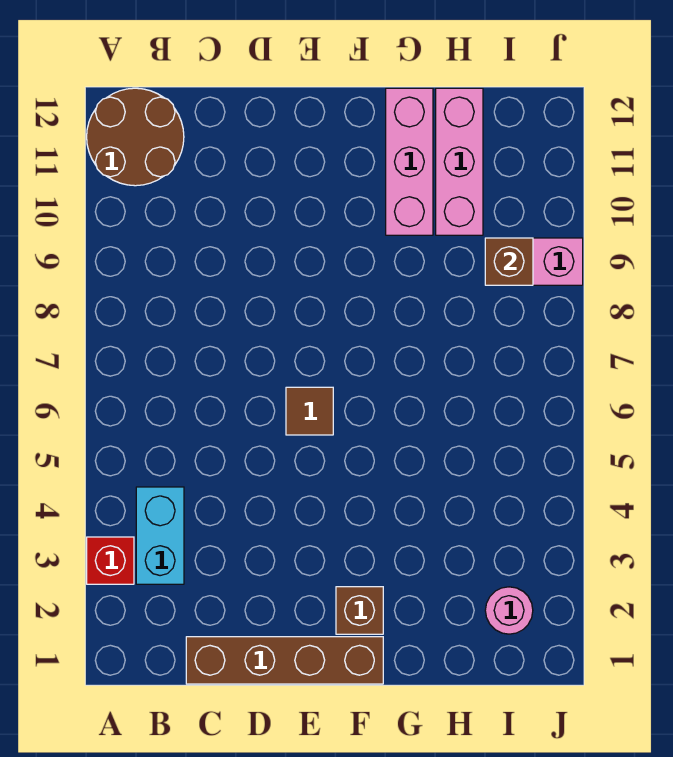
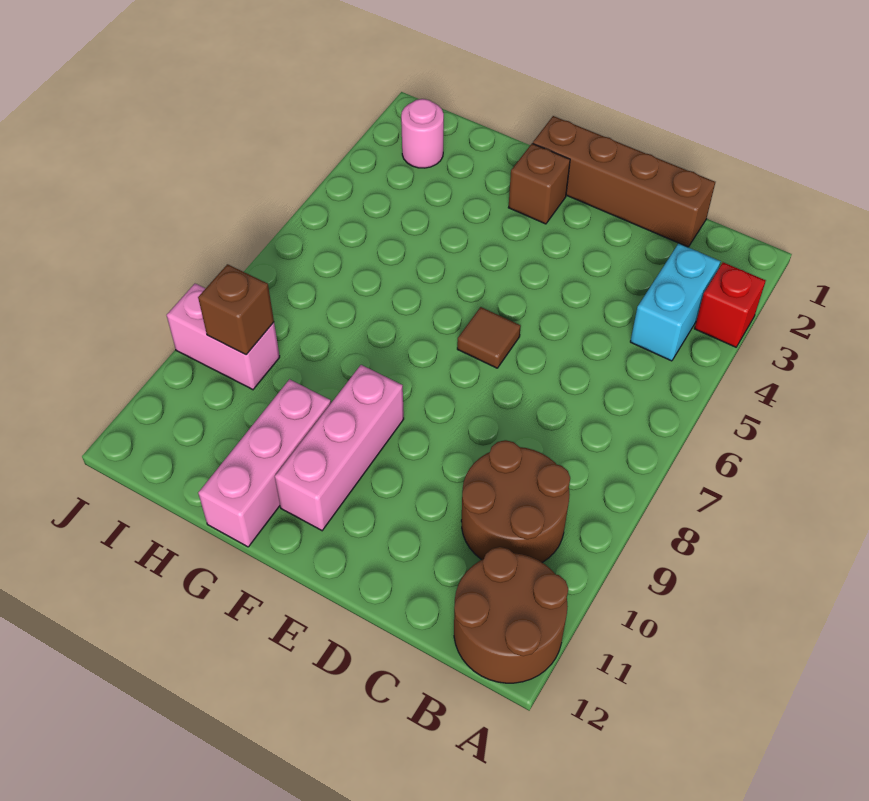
none -> brown round brick B9:C10 level 1
pink brick H10:H12 level 1 -> pink brick F9:F11 level 1

